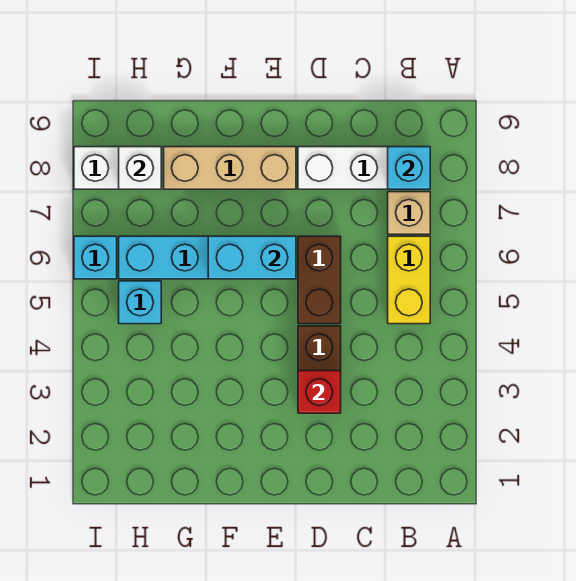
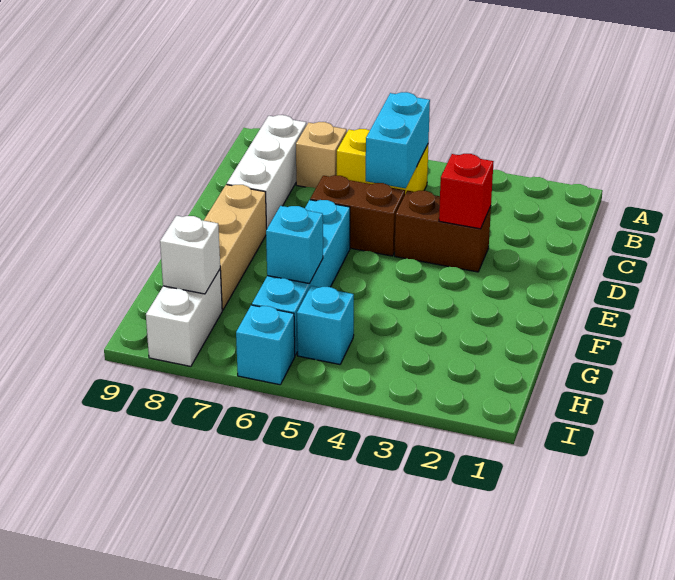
cyan brick B8 level 2 -> cyan brick G6 level 2
cyan brick E6:F6 level 2 -> cyan brick B5:C5 level 2

